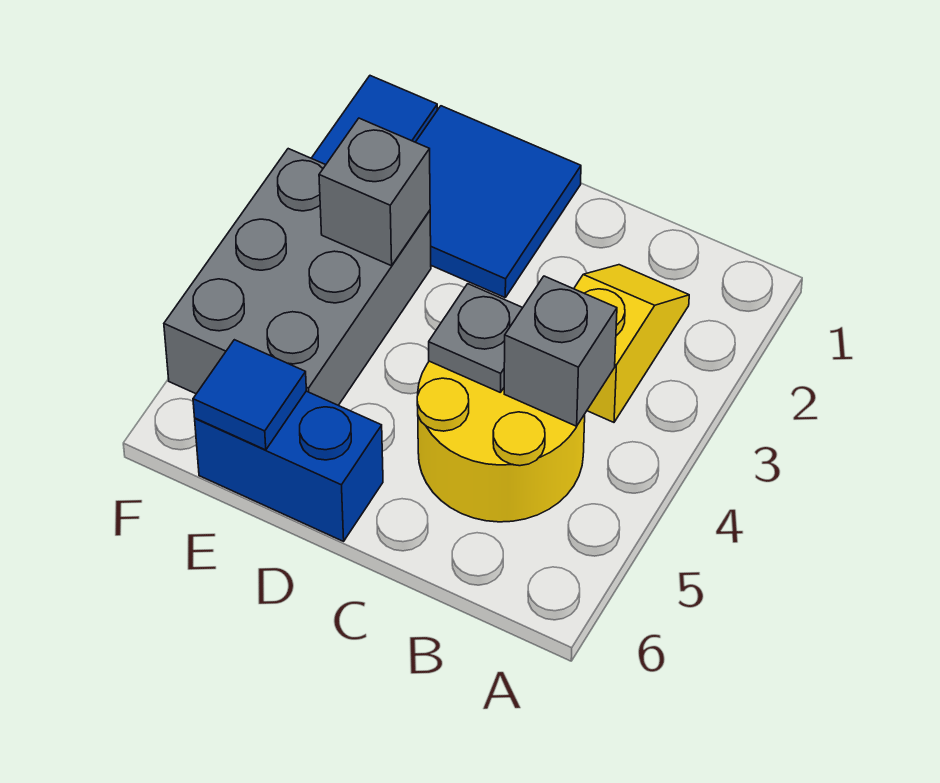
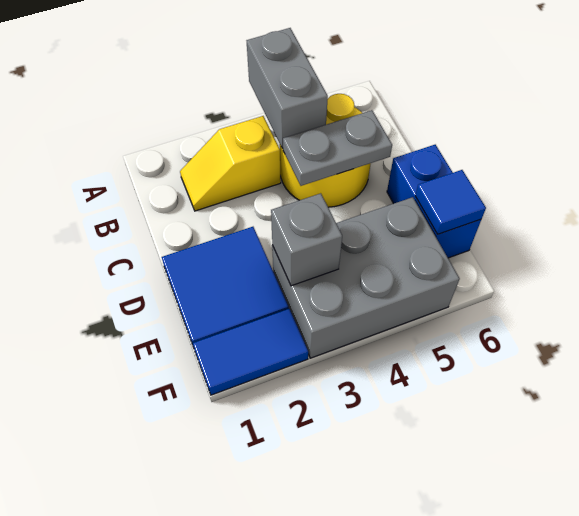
grey brick B4 level 2 -> grey brick A4:B4 level 2
grey plate C4 level 2 -> grey plate C4:C5 level 2

